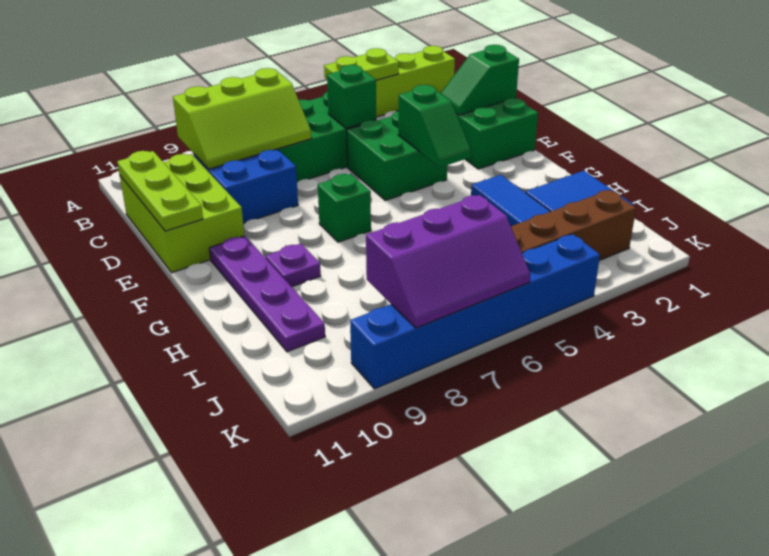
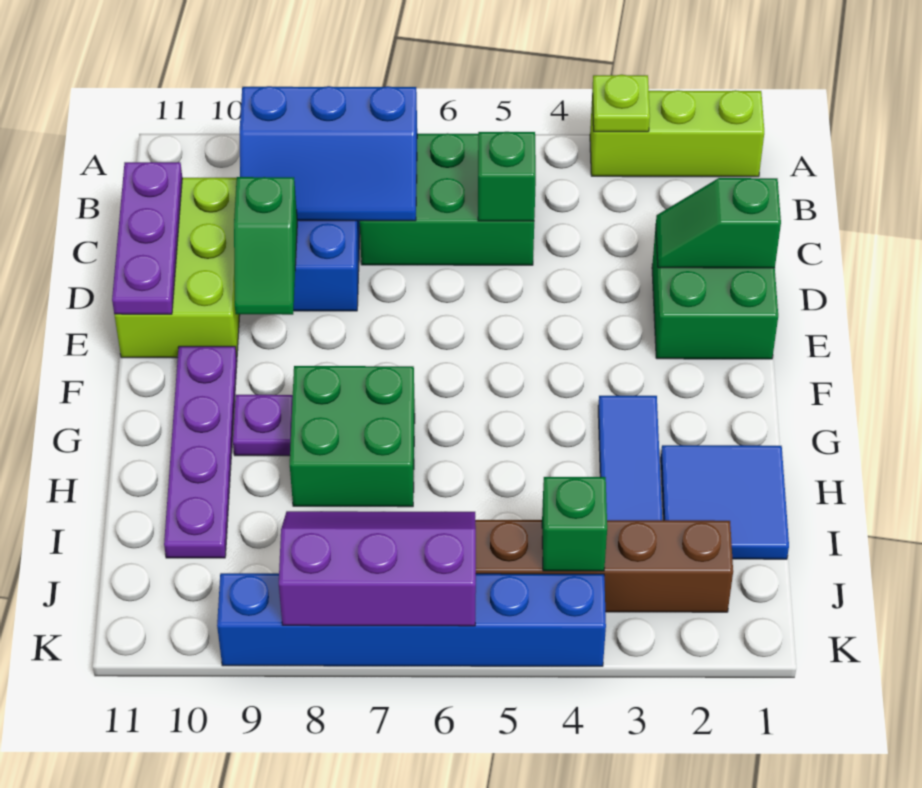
lime plate A3:A4 level 2 -> lime plate A3 level 2
lime slope B7:C9 level 2 top B -> blue slope B7:C9 level 2 top B
lime plate C11:E11 level 2 -> purple plate C11:E11 level 2
green brick D4:E5 level 1 -> green brick G7:H8 level 1
green slope E4:F4 level 2 top E -> green slope D9:E9 level 2 top D
green brick F7 level 1 -> green brick J4 level 2
purple slope J6:K8 level 2 top J -> purple slope J6:K8 level 2 top K

